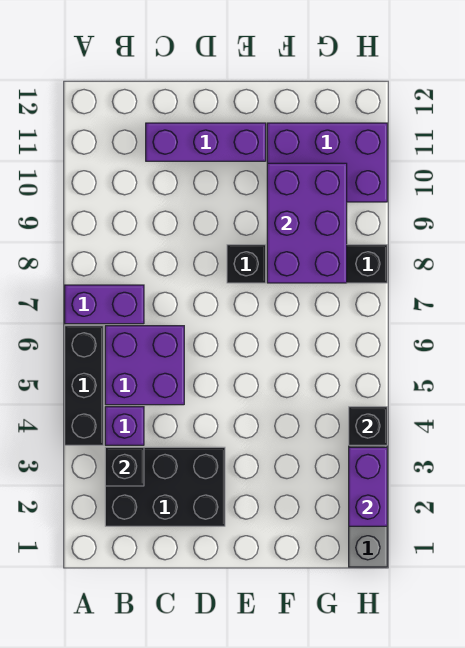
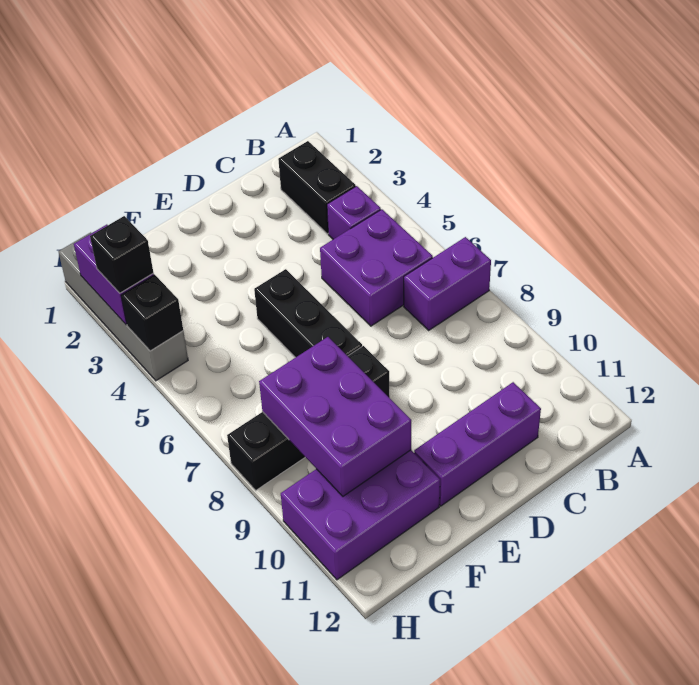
black brick A4:A6 level 1 -> black brick E5:E7 level 1
black brick B2:D3 level 1 -> black brick B2:B3 level 1
black brick B3 level 2 -> black brick H3 level 3

